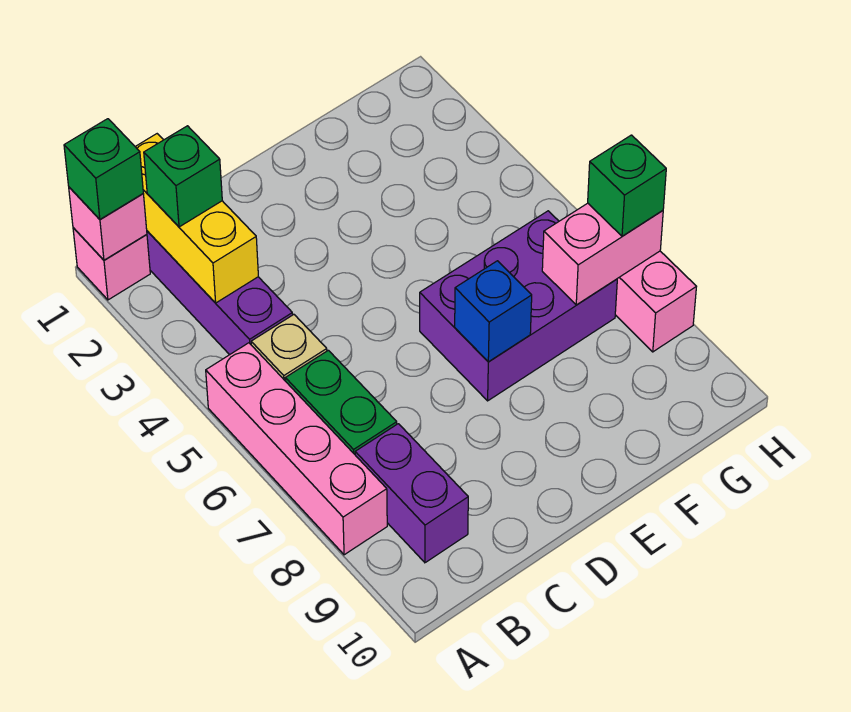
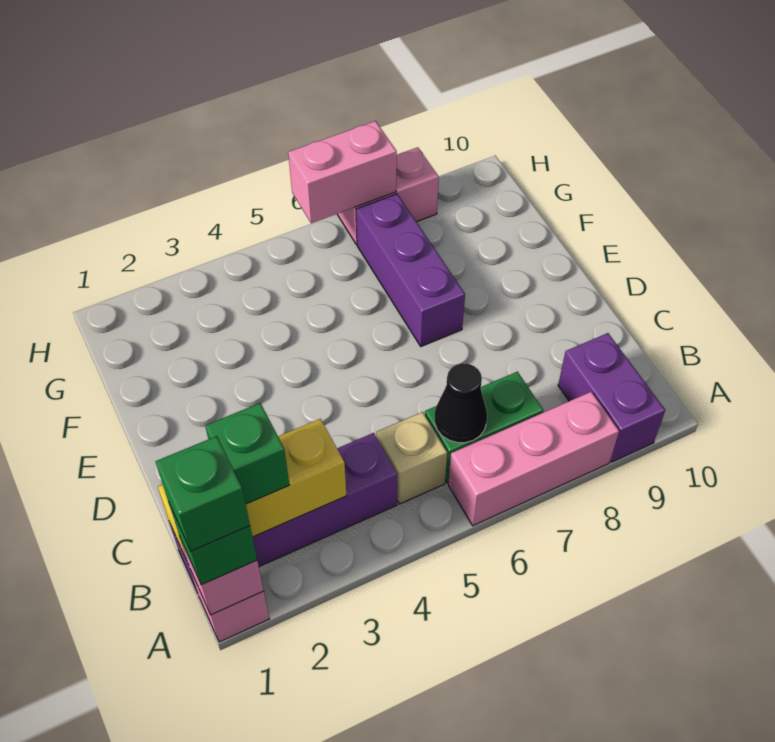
pink brick A5:A8 level 1 -> pink brick A6:A8 level 1
none -> black cone B6 level 2
purple brick B8:B9 level 1 -> purple brick A9:B9 level 1
purple brick E6:G7 level 1 -> purple brick E7:G7 level 1
blue brick E7 level 2 -> none
pink brick G7:H7 level 2 -> pink brick H6:H7 level 2
green brick H7 level 3 -> green brick A1 level 4

